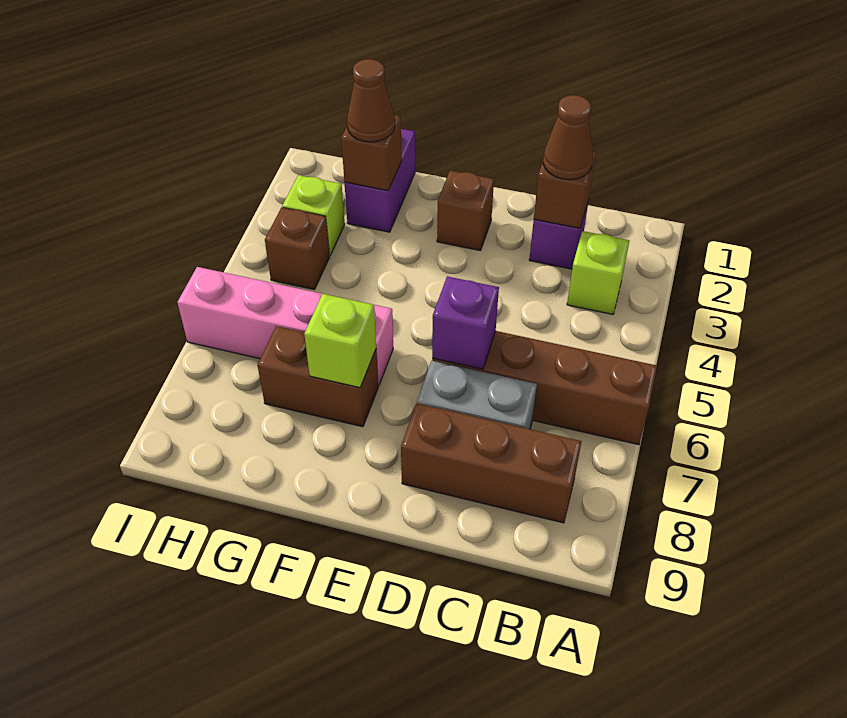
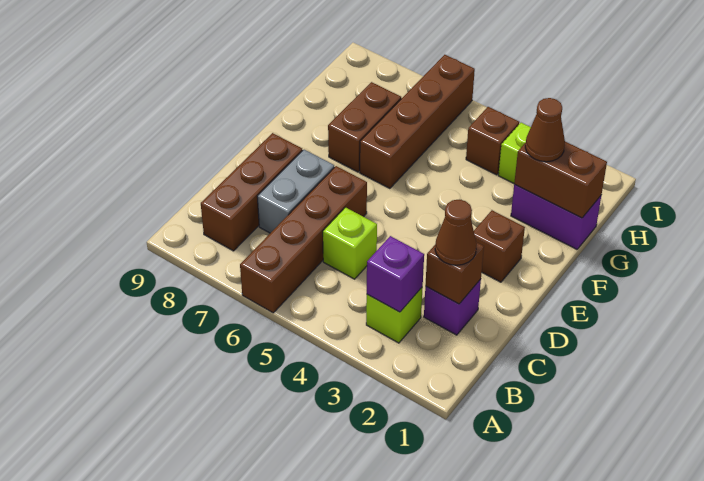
purple brick D6 level 2 -> purple brick B3 level 2
pink brick F6:I6 level 1 -> brown brick F6:I6 level 1
lime brick F7 level 2 -> lime brick C5 level 1
brown brick G2 level 2 -> brown brick G1:G2 level 2

